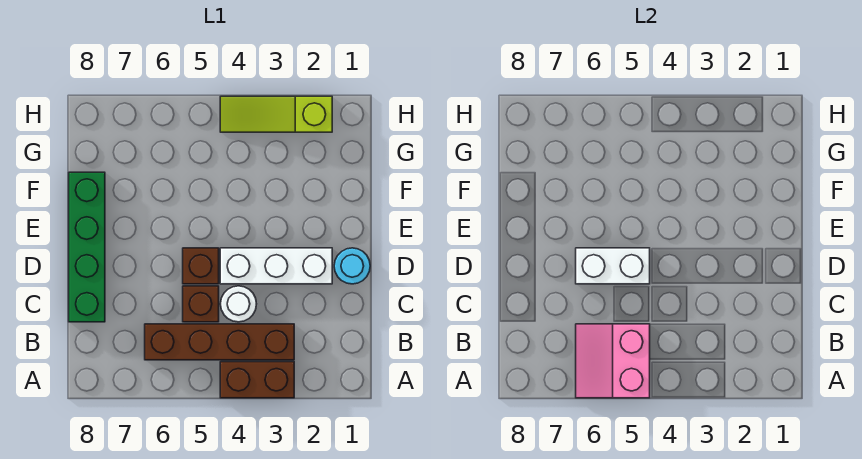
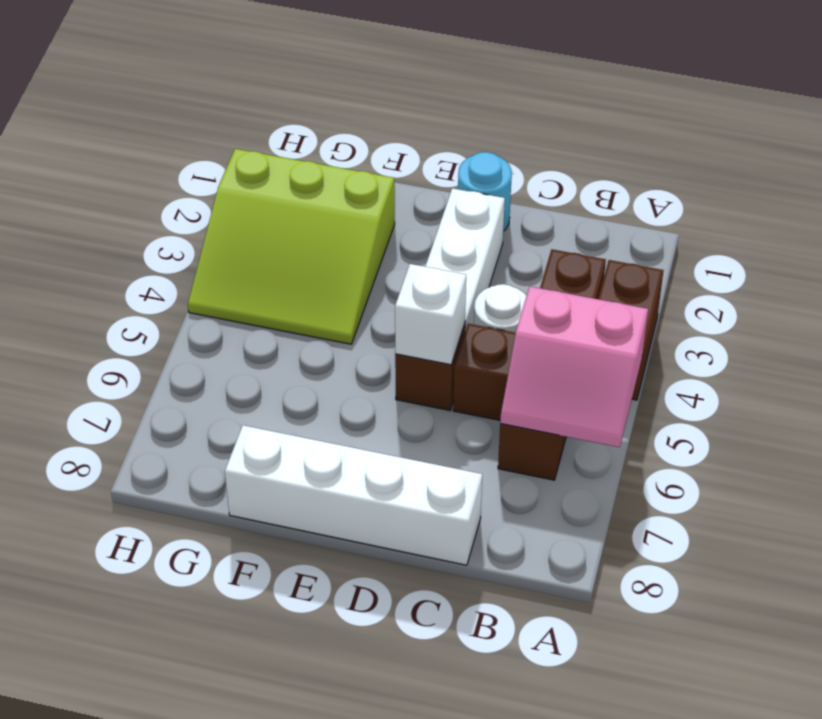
green brick C8:F8 level 1 -> white brick C8:F8 level 1
white brick D5:D6 level 2 -> white brick D5 level 2
lime slope H2:H4 level 1 top 2 -> lime slope F2:H4 level 1 top 2

